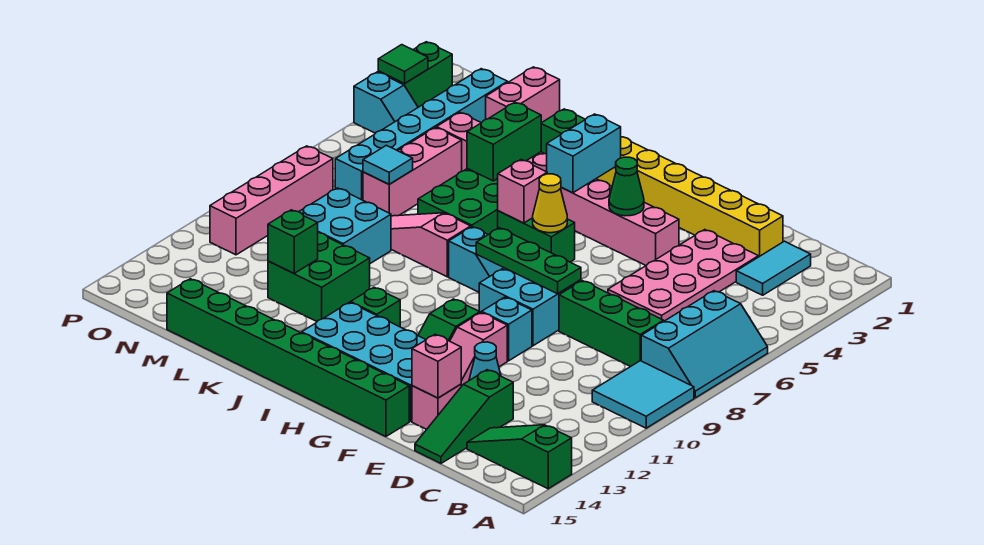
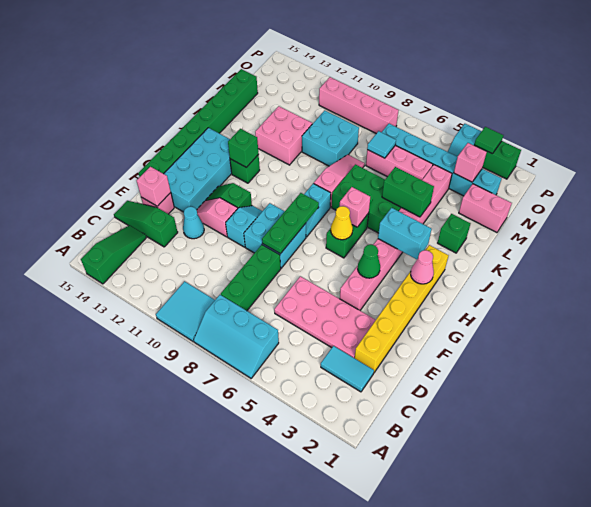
none -> pink cone H2 level 2
green brick K11:L12 level 1 -> pink brick K11:L12 level 1
green brick L12 level 2 -> green brick I12 level 2
none -> pink brick N3 level 2

